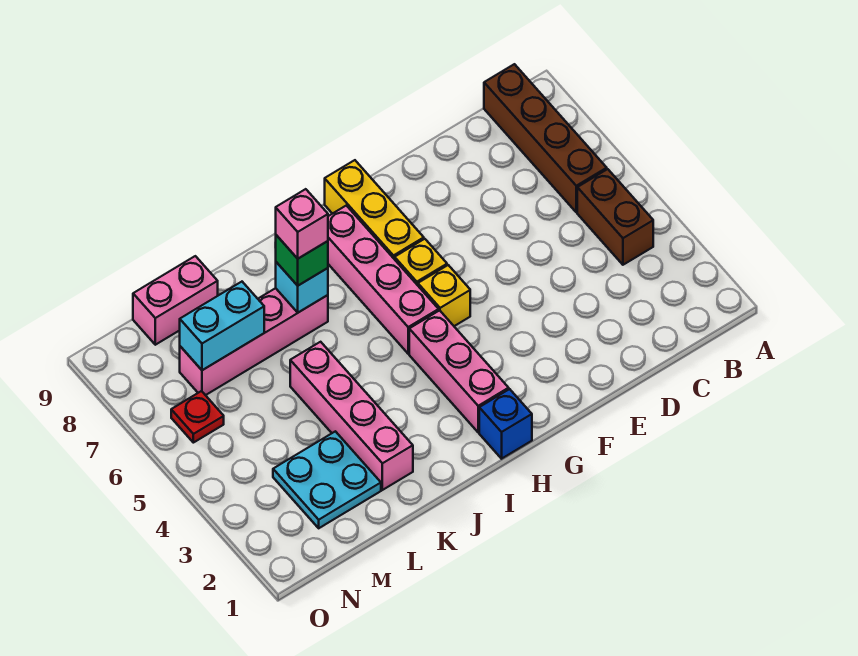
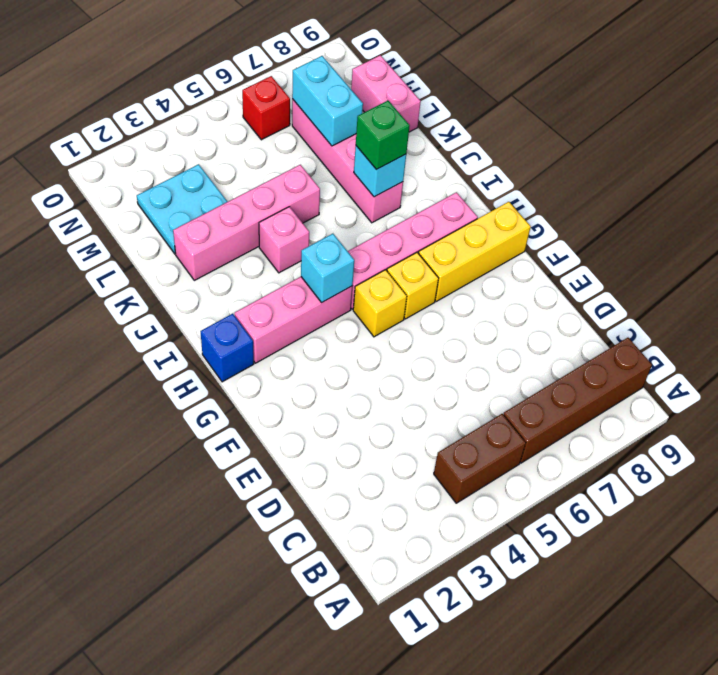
none -> cyan brick H4 level 2
pink brick J7 level 4 -> pink brick J4 level 1
red plate N6 level 1 -> red brick N6 level 1

